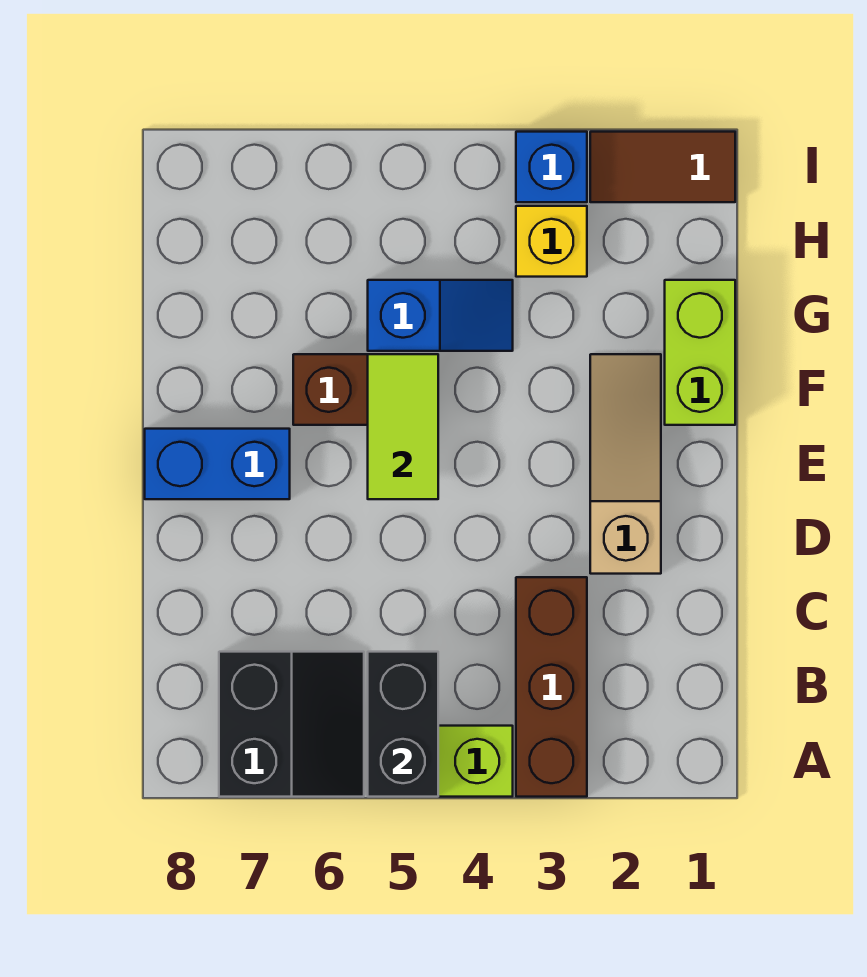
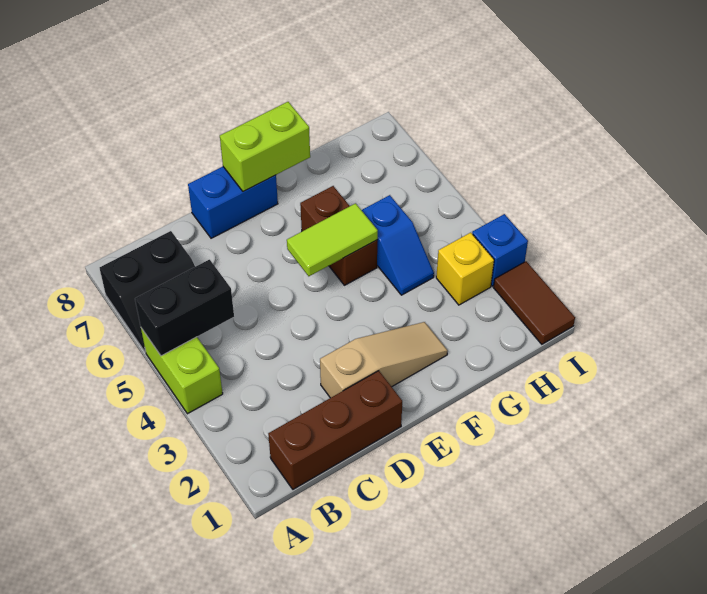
brown brick A3:C3 level 1 -> brown brick B1:D1 level 1
blue brick E7:E8 level 1 -> blue brick D8:E8 level 1
lime brick F1:G1 level 1 -> lime brick E8:F8 level 2

